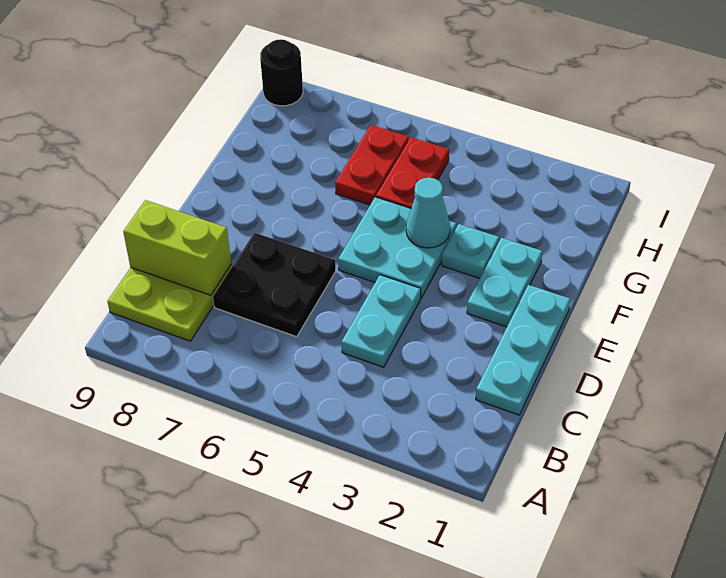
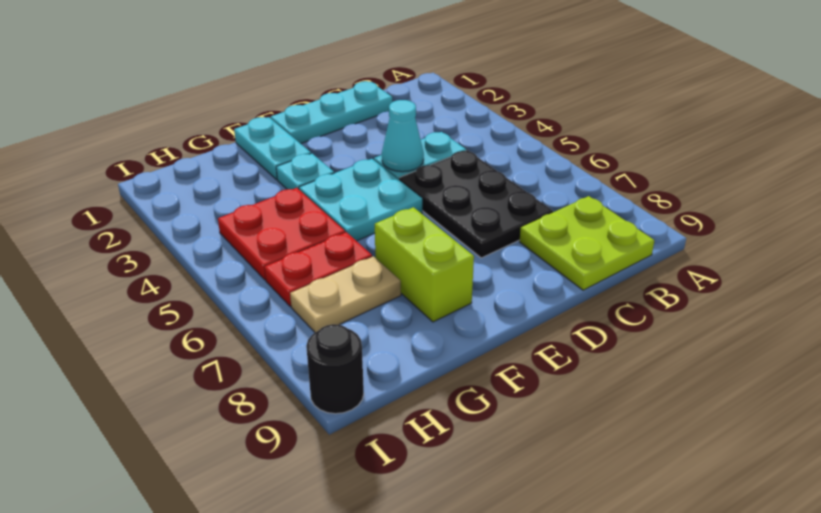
black plate C6:D7 level 1 -> black plate C5:D7 level 1
lime brick C8:C9 level 2 -> lime brick F7:F8 level 1
cyan plate E2:F2 level 1 -> cyan plate F1:F2 level 1
cyan cone F4 level 2 -> cyan cone D4 level 2
red plate G5:H5 level 1 -> red plate G4:H5 level 1
none -> tan plate G7:H7 level 1

